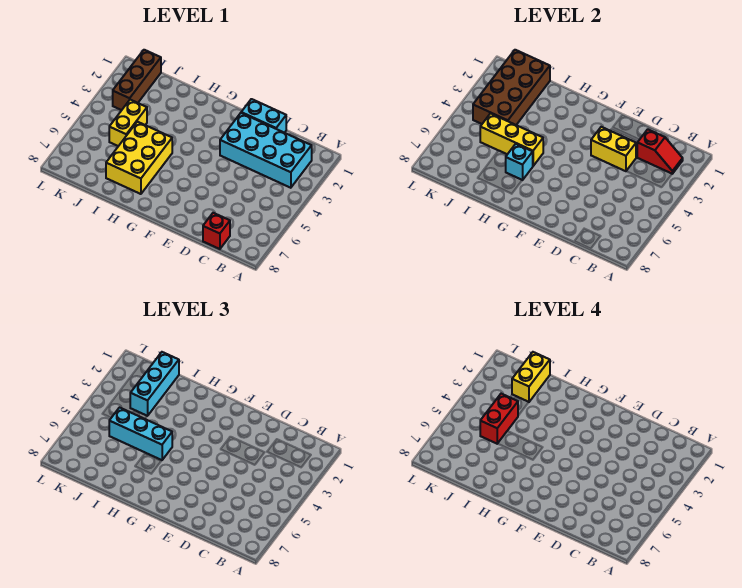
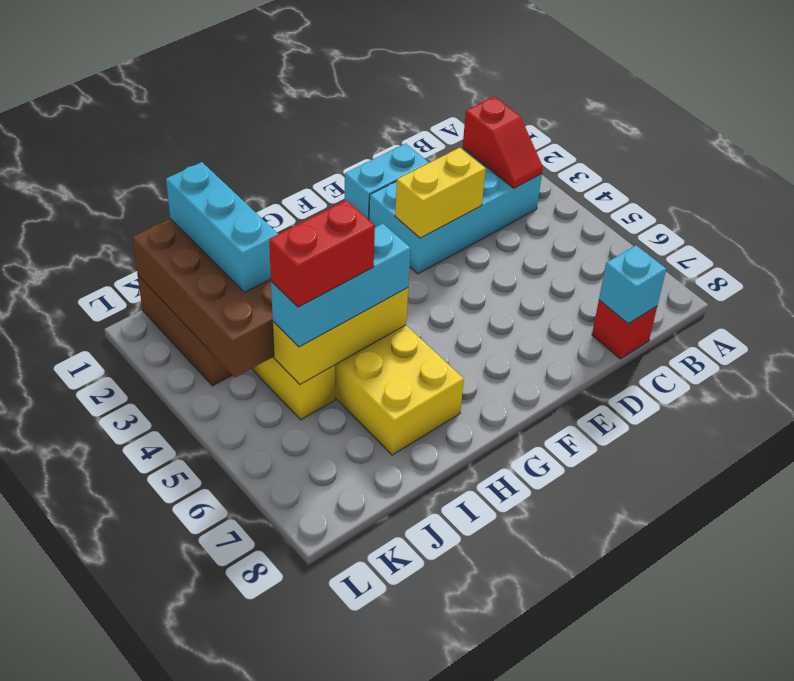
red slope B2:C2 level 2 top C -> red slope B2:B3 level 2 top 2
cyan brick H6 level 2 -> cyan brick C8 level 2
yellow brick J1:J2 level 4 -> none
red brick J4:J5 level 4 -> red brick I5:J5 level 4

